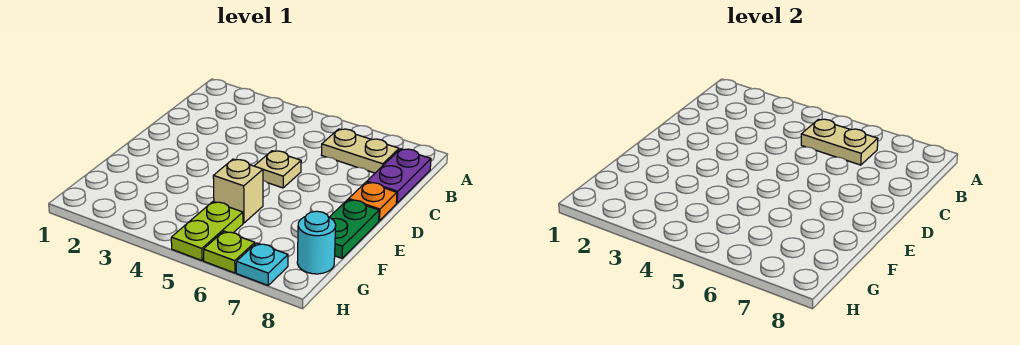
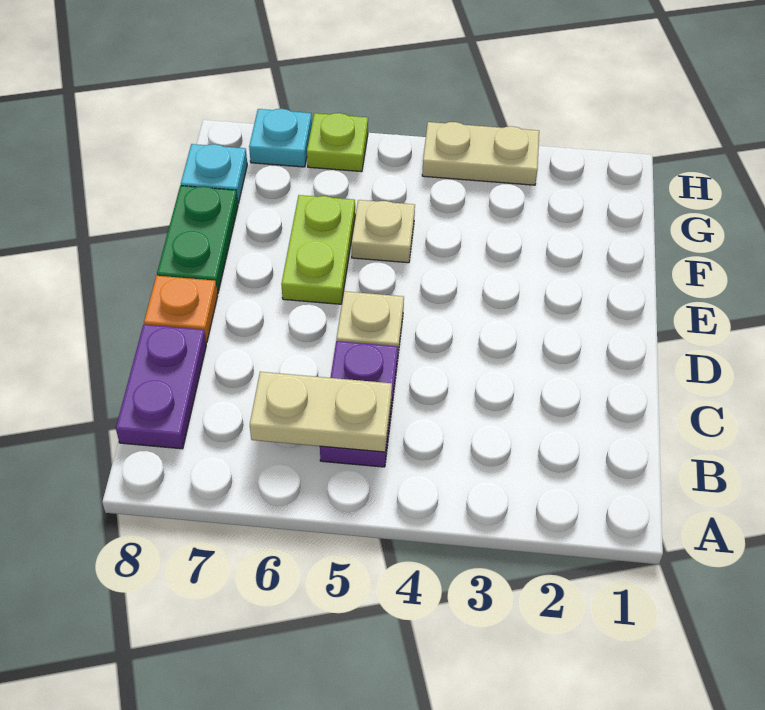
none -> purple plate B5:C5 level 1
tan plate B6:B7 level 1 -> tan plate H3:H4 level 1
tan brick F5 level 1 -> tan plate F5 level 1
lime plate G5:H5 level 1 -> lime plate E6:F6 level 1
cyan round brick G8 level 1 -> cyan plate G8 level 1

